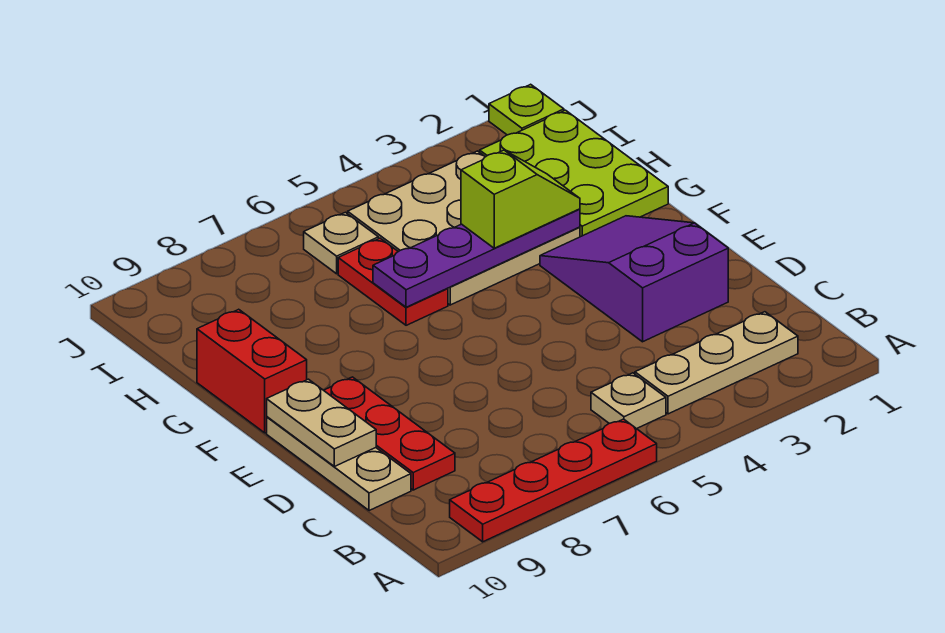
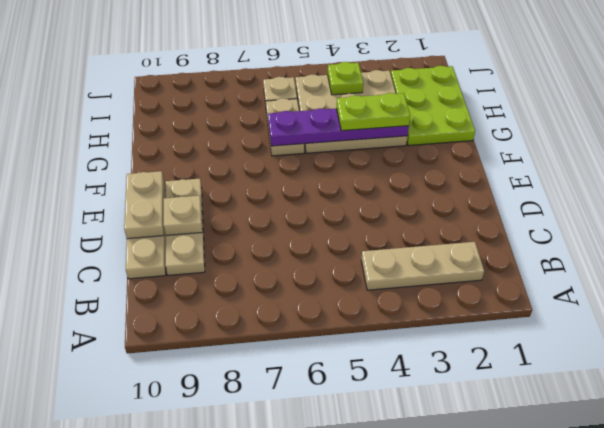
red plate A6:A9 level 1 -> none
tan plate B5 level 1 -> tan plate D9 level 2
red plate C9:E9 level 1 -> tan plate C9:E9 level 1
purple slope D2:F3 level 1 top D -> none
red brick F10:G10 level 1 -> none
lime slope G3:G4 level 3 top 4 -> lime plate G3:G4 level 3
red plate G6:H6 level 1 -> tan plate G6:H6 level 1
lime plate J1 level 1 -> lime plate I4 level 2

